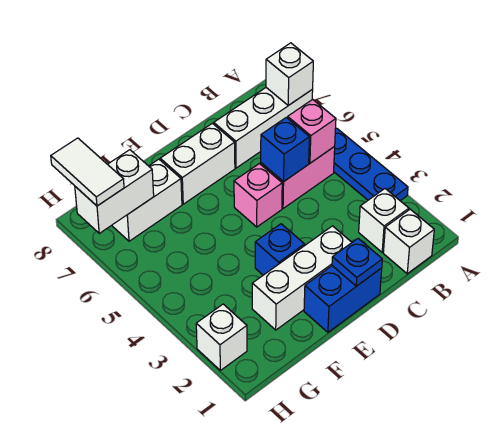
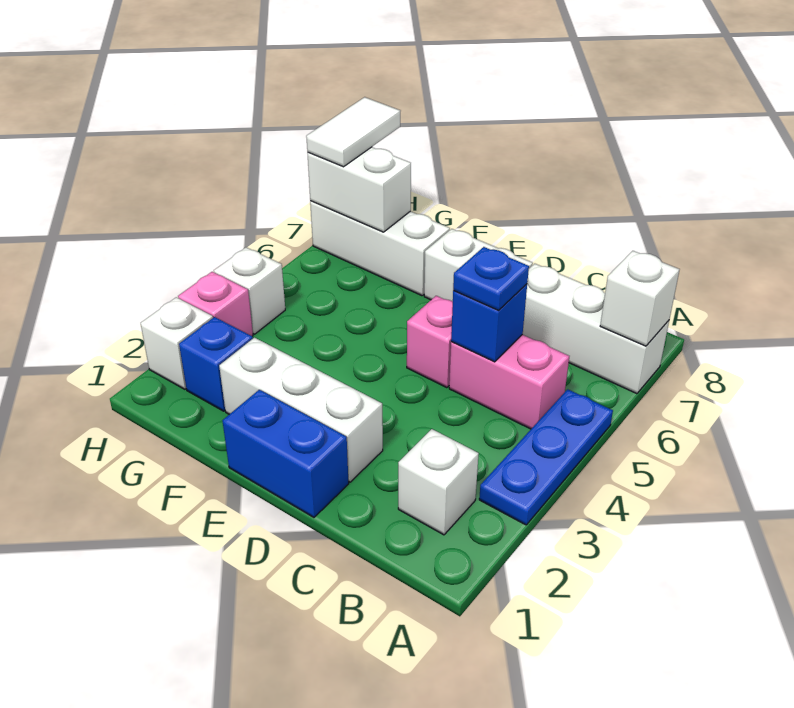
white brick B1 level 1 -> white brick H4 level 1
pink brick B5 level 2 -> pink brick H3 level 1
blue plate D1 level 2 -> blue plate C5 level 3
blue brick E3 level 1 -> blue brick G2 level 1
white brick F7:G7 level 1 -> white brick F7:H7 level 1

